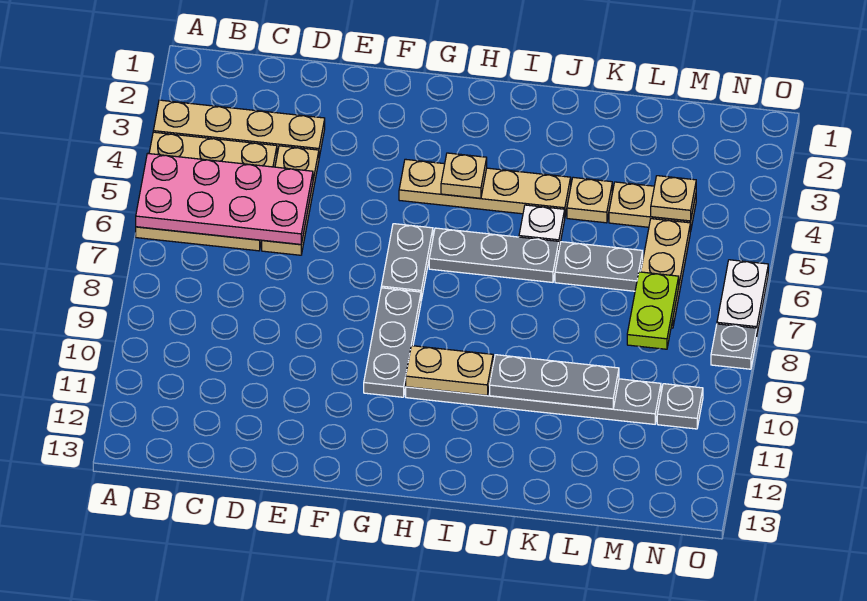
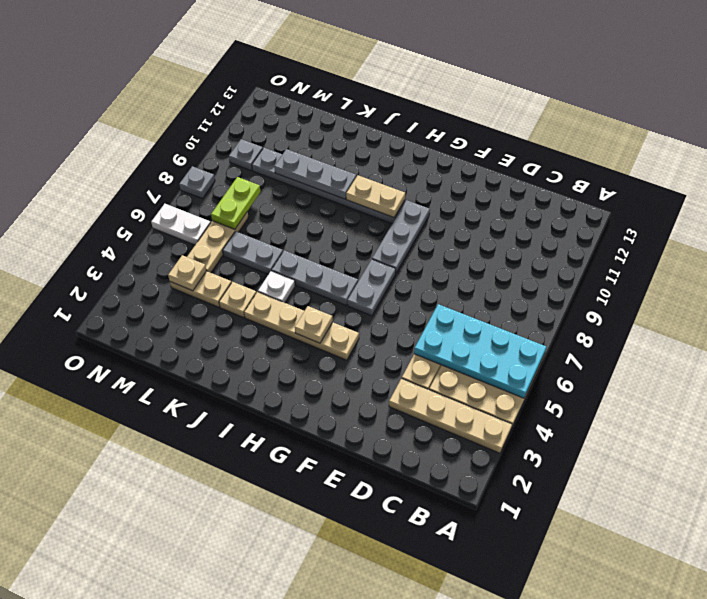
pink plate A5:D6 level 2 -> cyan plate A5:D6 level 2
white plate O6:O7 level 1 -> white plate N6:O6 level 1

